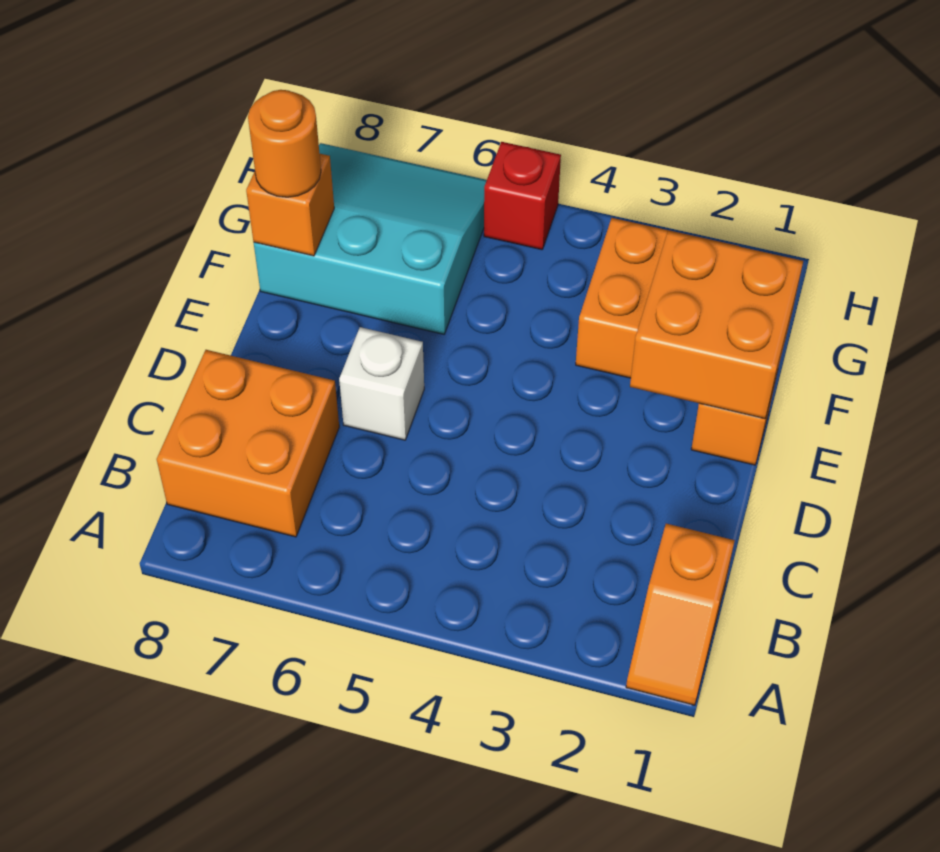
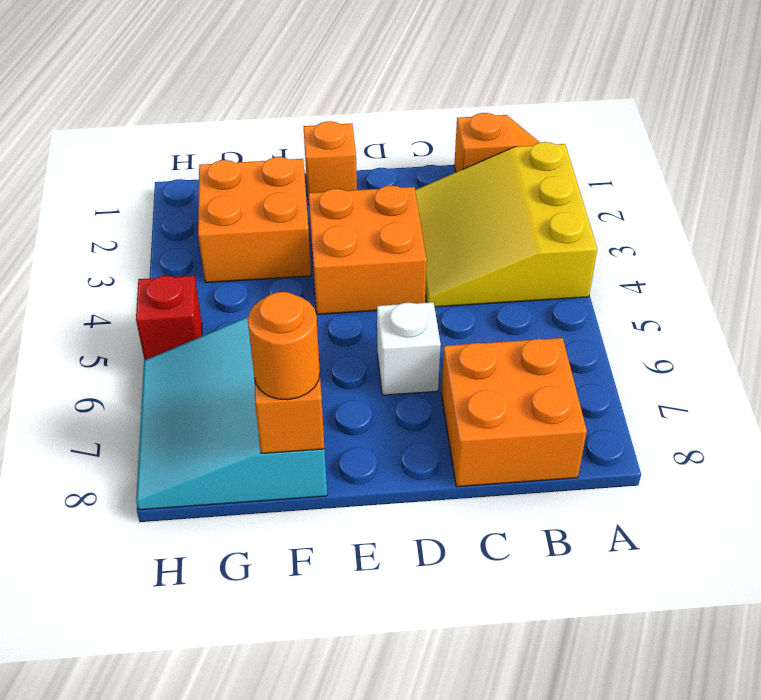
none -> yellow slope A2:C4 level 1 top A
orange brick E1:F2 level 2 -> orange brick D3:E4 level 1

